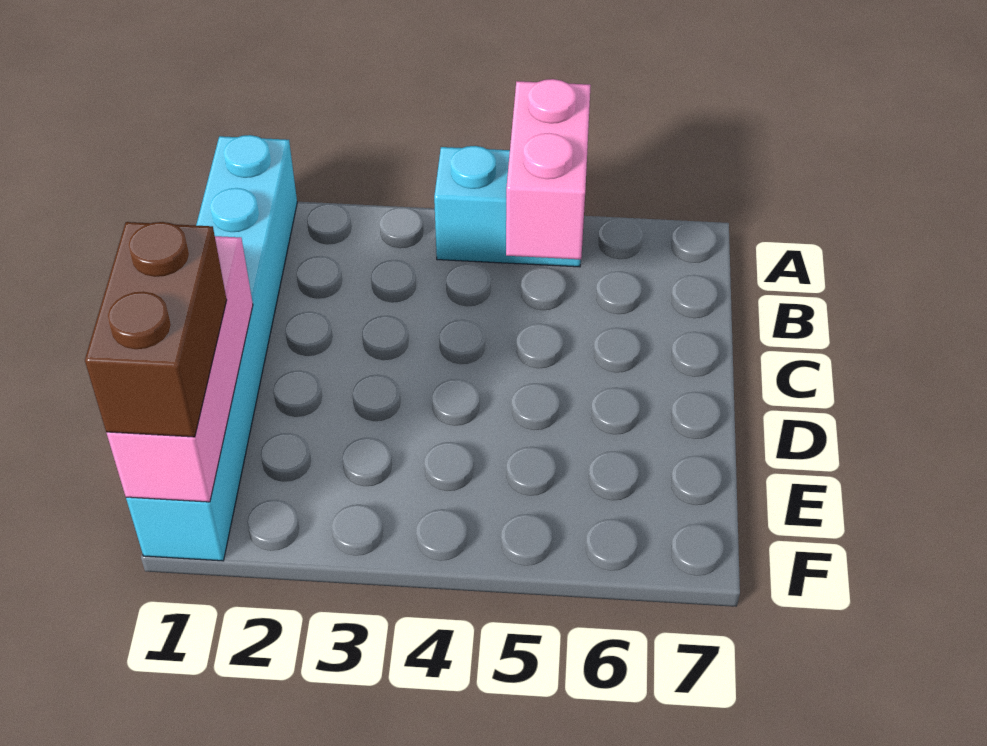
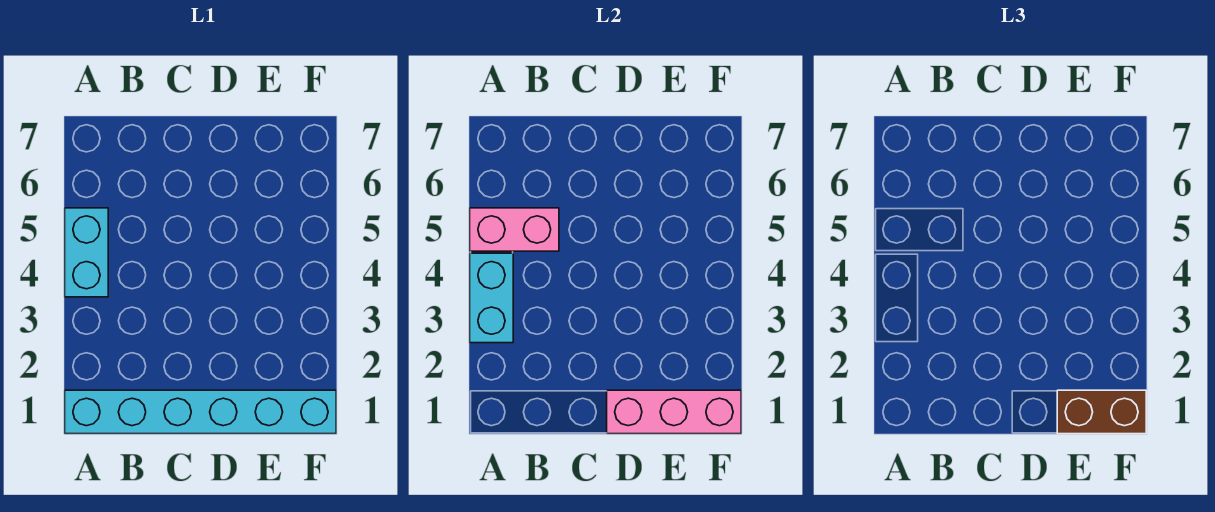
none -> cyan brick A3:A4 level 2

